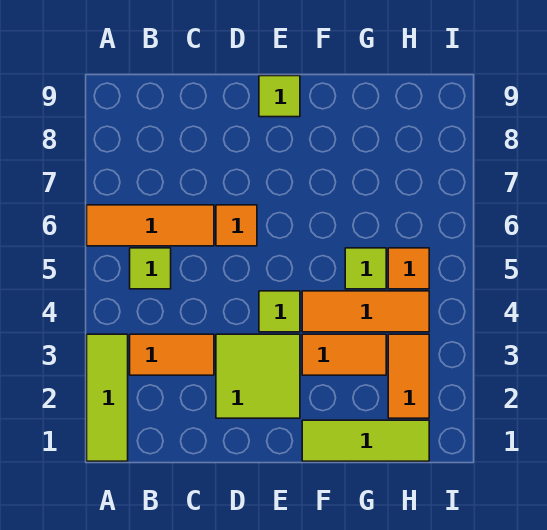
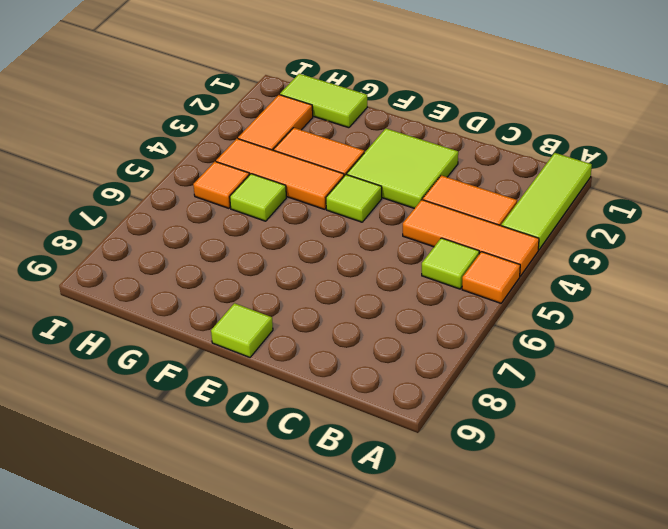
orange tile A6:C6 level 1 -> orange tile A4:C4 level 1
orange tile D6 level 1 -> orange tile A5 level 1
lime tile F1:H1 level 1 -> lime tile G1:H1 level 1

